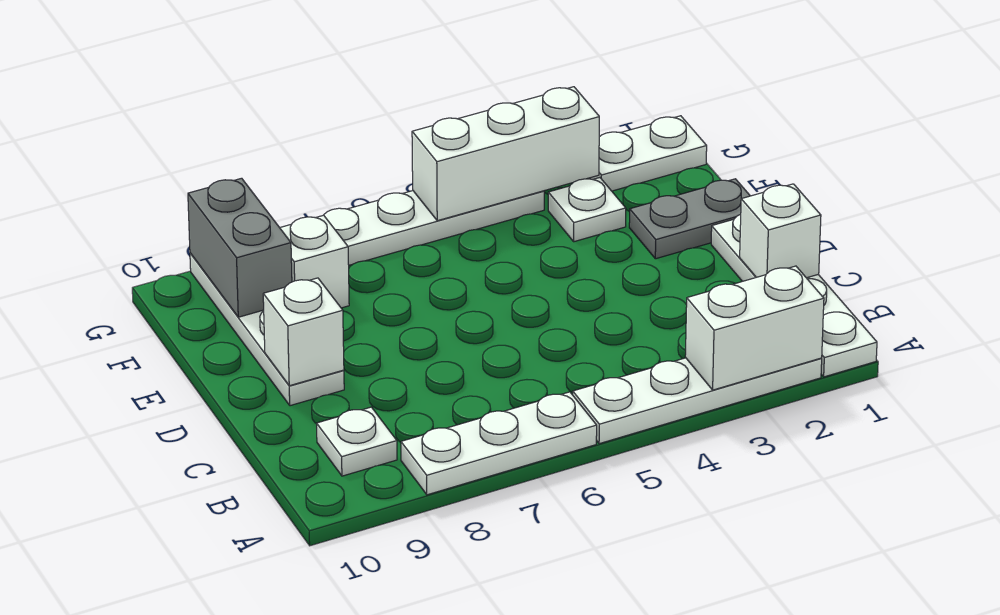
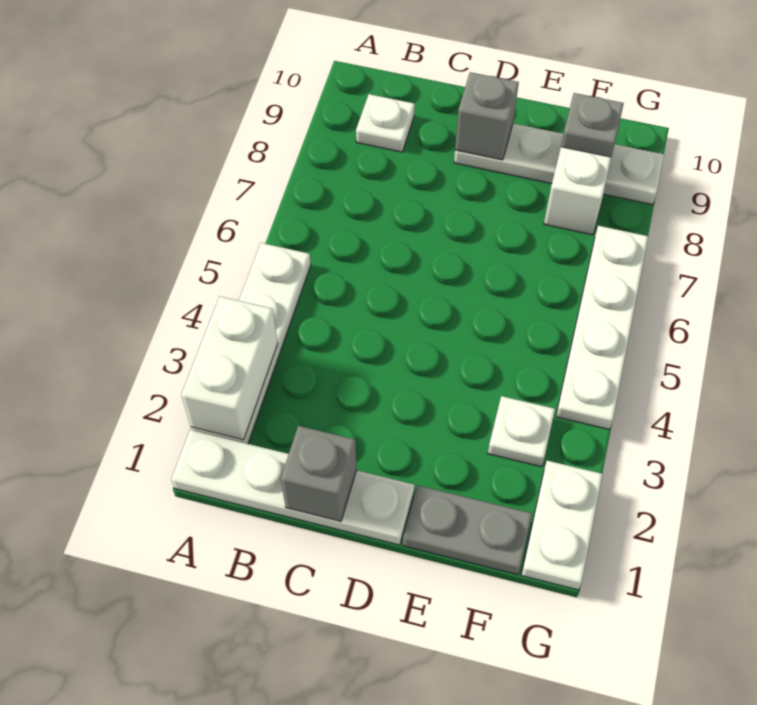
white plate A6:A8 level 1 -> none
white brick C1 level 2 -> grey brick C1 level 2
white brick D9 level 2 -> grey brick D9 level 2
grey plate E1:E2 level 1 -> grey plate E1:F1 level 1
grey brick F9:G9 level 2 -> grey brick F9 level 2
white brick G3:G5 level 2 -> none

